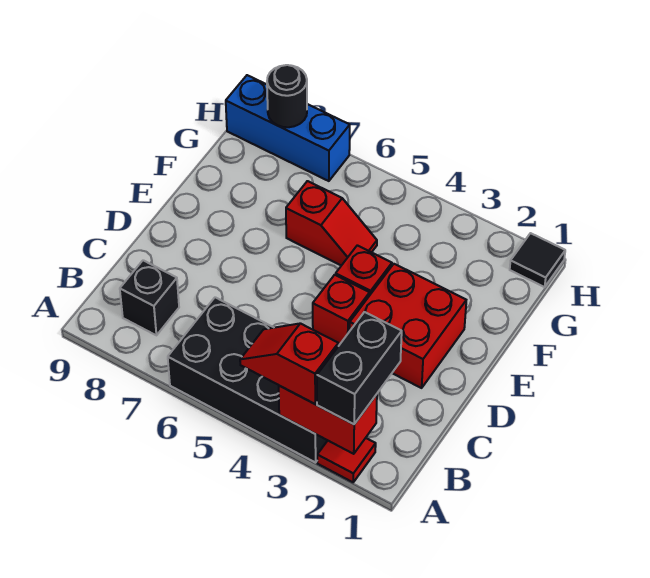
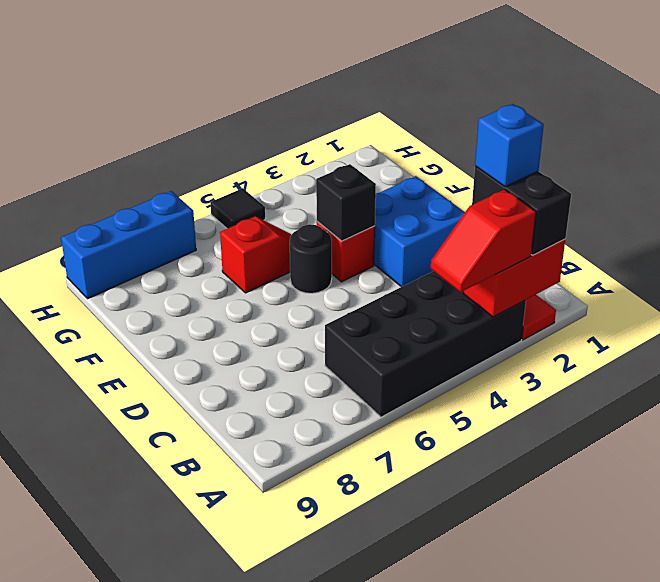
none -> blue brick B2 level 4
black brick B8 level 1 -> black brick E4 level 2
red brick D2:E3 level 1 -> blue brick D2:E3 level 1
red brick D4 level 1 -> none
black tile H1 level 1 -> black tile H5 level 1
black round brick H8 level 2 -> black round brick E5 level 1

